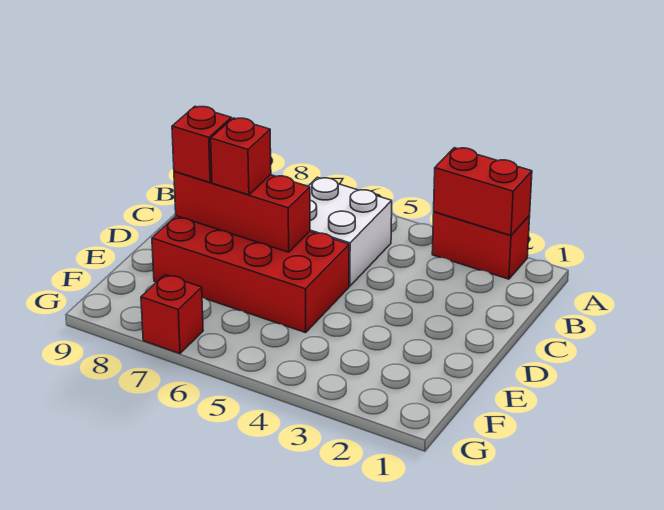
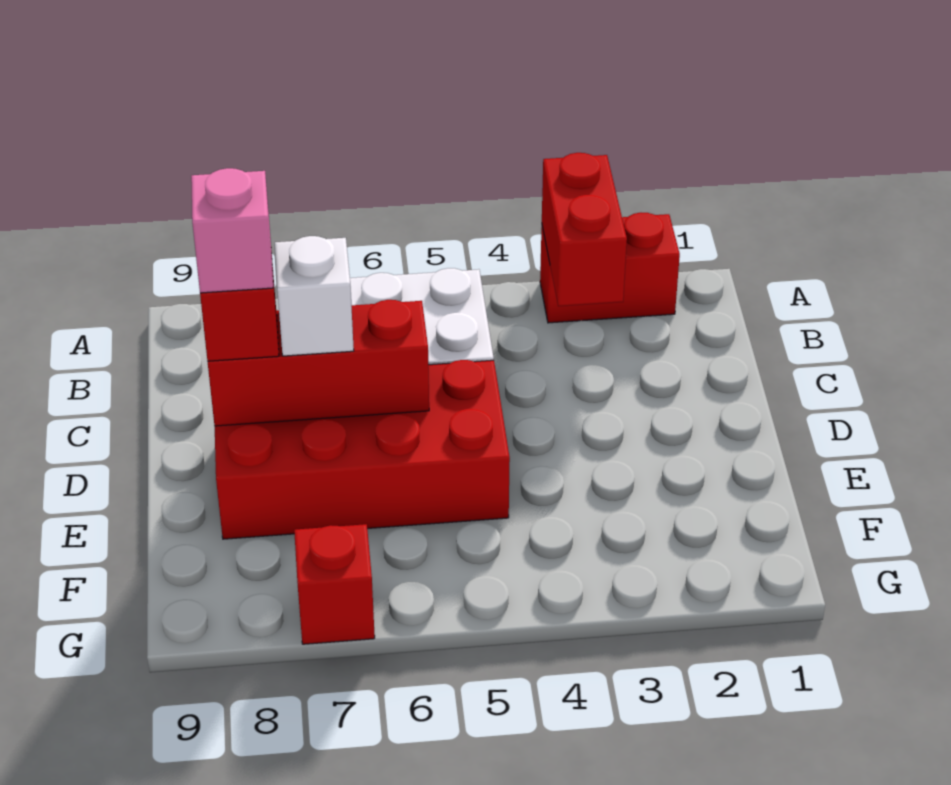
red brick A2:A3 level 2 -> red brick A3:B3 level 2
red brick D7 level 3 -> white brick D7 level 3
none -> pink brick D8 level 4

